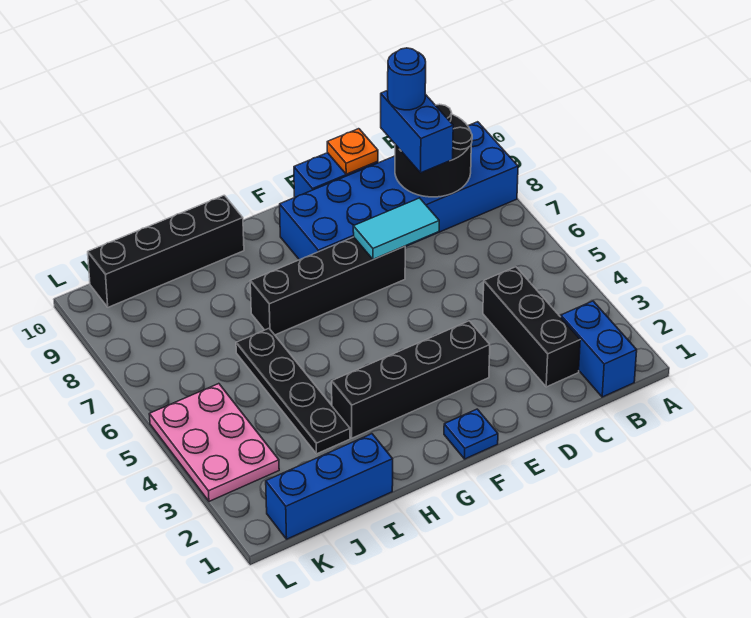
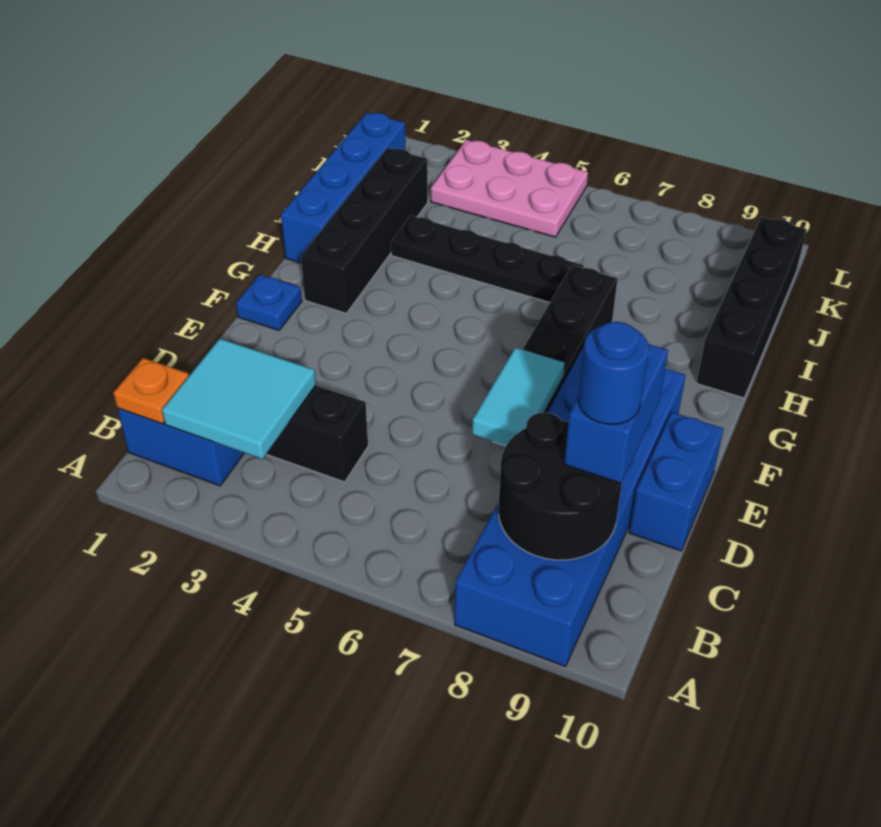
none -> cyan tile B2:C3 level 2
blue brick C8:C9 level 3 -> blue brick C9:D9 level 3
orange plate D10 level 2 -> orange plate B1 level 2
black brick E3:H3 level 1 -> black brick G2:J2 level 1
blue brick I1:K1 level 1 -> blue brick H1:K1 level 1

